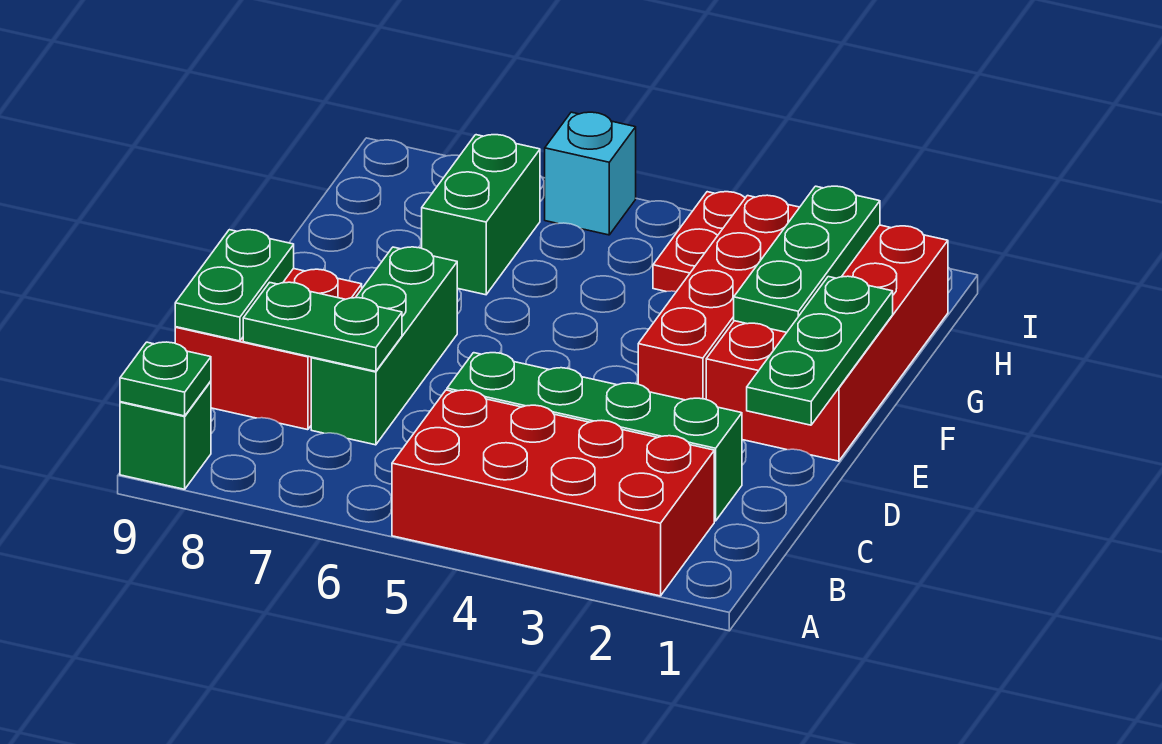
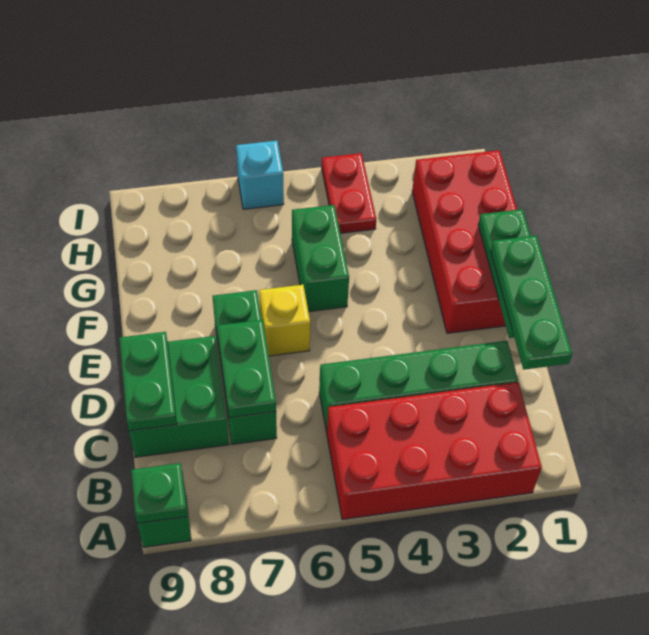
green plate C7:C8 level 2 -> green plate C7:D7 level 2
red brick C8:D9 level 1 -> green brick C8:D9 level 1
red brick E3:H3 level 1 -> none
none -> yellow brick E6 level 1
green plate F2:H2 level 2 -> green plate C1:E1 level 3
green brick G7:H7 level 1 -> green brick F5:G5 level 1

